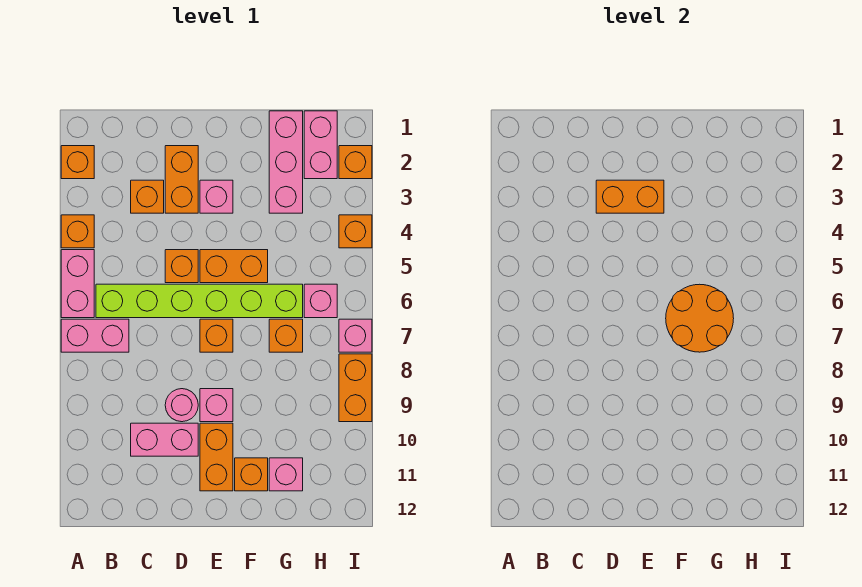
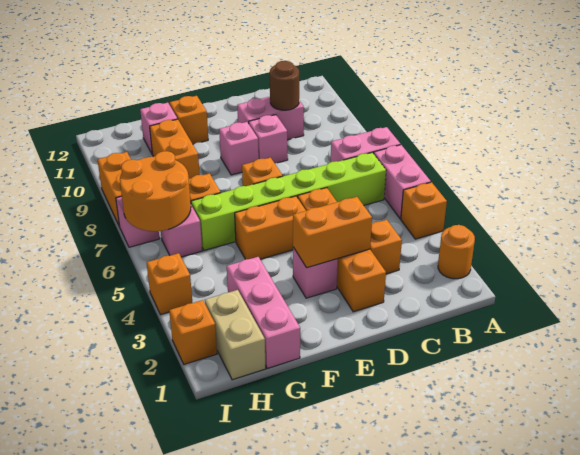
orange brick A2 level 1 -> orange round brick A2 level 1
none -> brown round brick C10 level 2
pink round brick D9 level 1 -> pink brick D9 level 1
orange brick E10:E11 level 1 -> orange brick G9:G10 level 1
orange round brick F6:G7 level 2 -> orange round brick H6:I7 level 2
pink brick H1:H2 level 1 -> tan brick H1:H2 level 1

